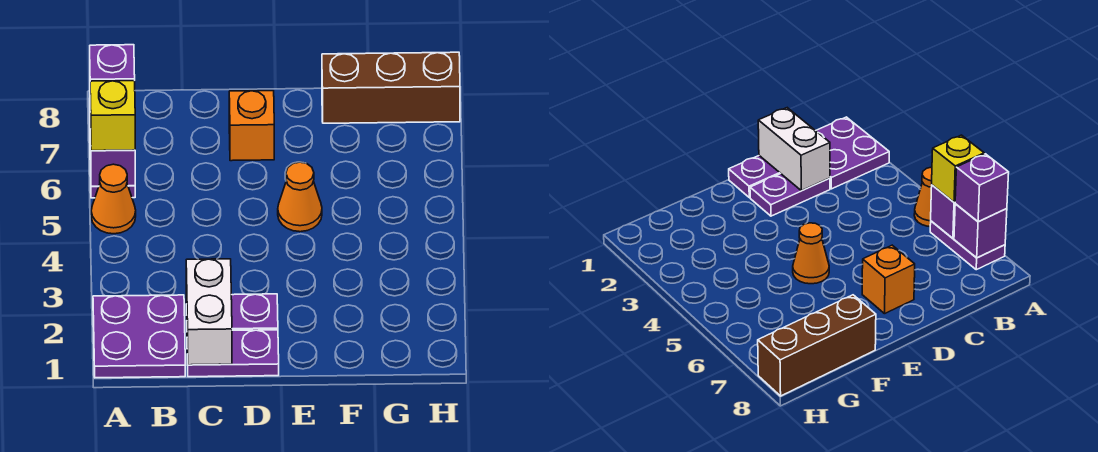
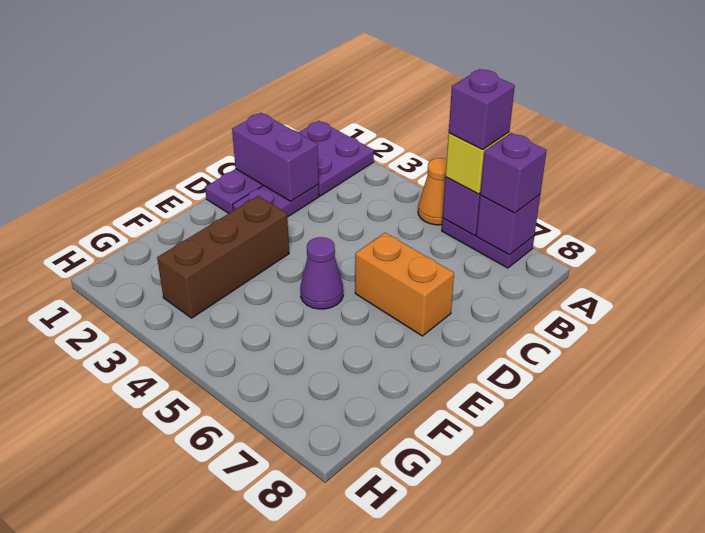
none -> purple brick A6 level 4
white brick C1:C2 level 2 -> purple brick C1:C2 level 2
orange brick D7 level 1 -> orange brick D6:D7 level 1
orange cone E5 level 1 -> purple cone E5 level 1
brown brick F8:H8 level 1 -> brown brick E3:G3 level 1

